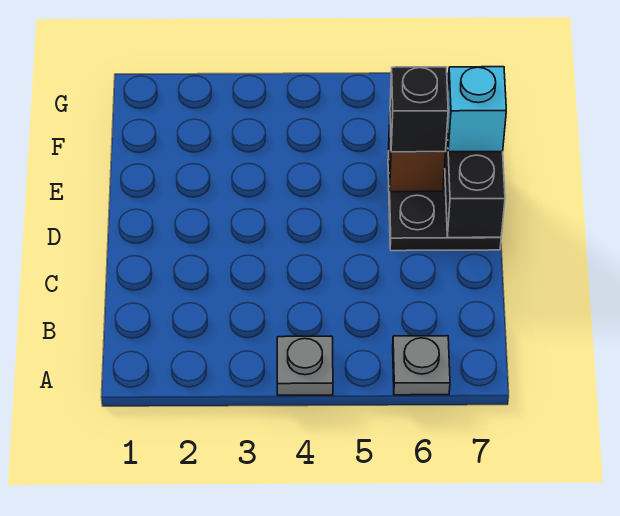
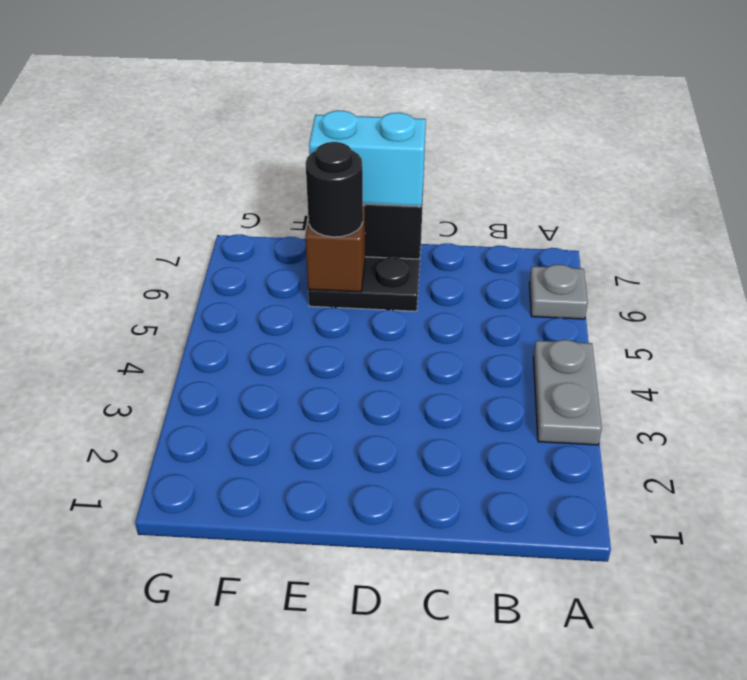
grey plate A4 level 1 -> grey plate A3:A4 level 1
black brick E6 level 3 -> black round brick E6 level 3
cyan brick E7 level 3 -> cyan brick D7:E7 level 3

